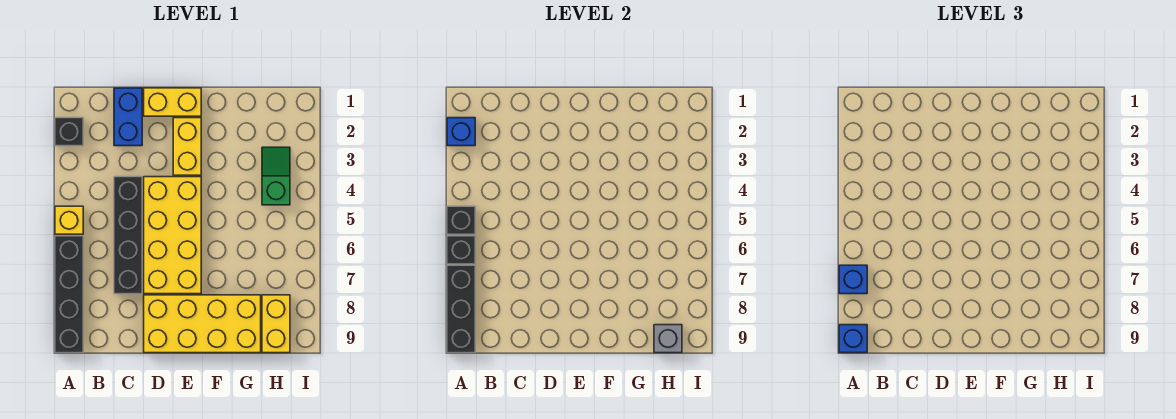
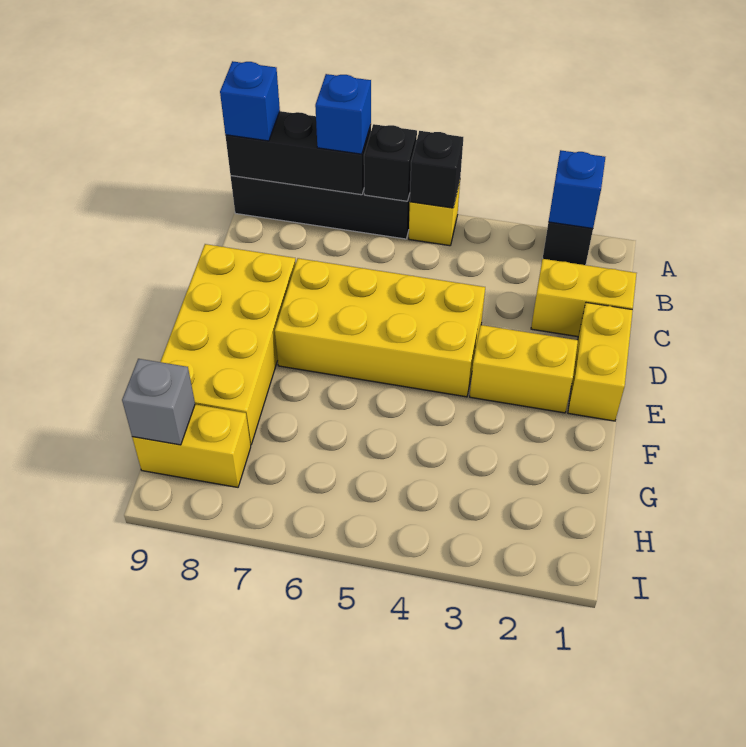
blue brick C1:C2 level 1 -> yellow brick C1:C2 level 1
black brick C4:C7 level 1 -> none
green slope H3:H4 level 1 top 4 -> none

